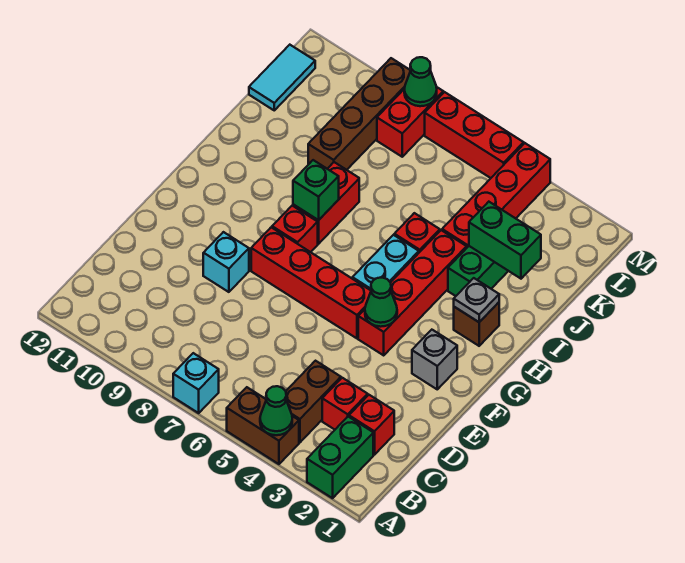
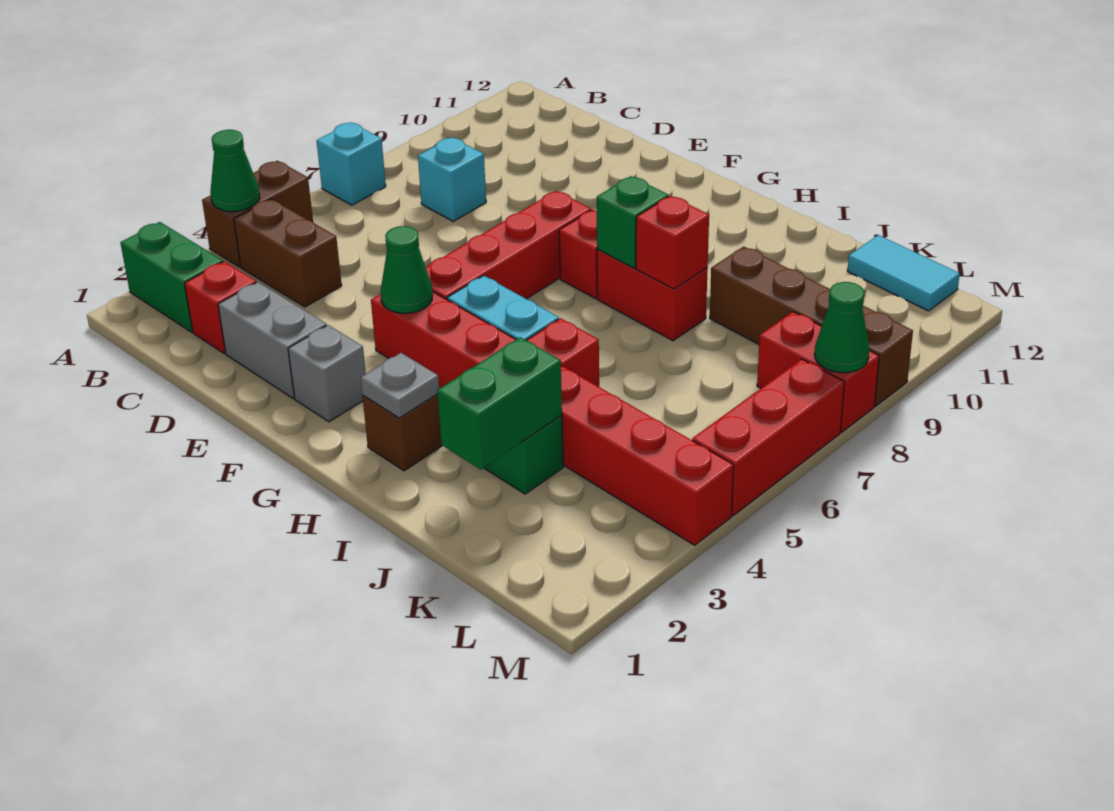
red brick C3 level 1 -> red brick I8 level 2
none -> grey brick D2:E2 level 1
cyan brick E9 level 1 -> cyan brick C8 level 1

